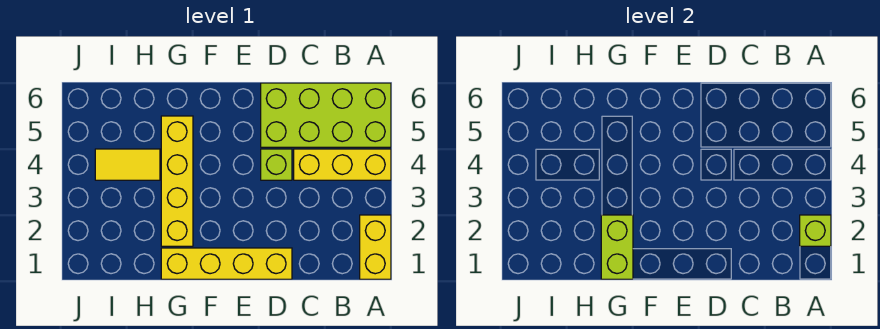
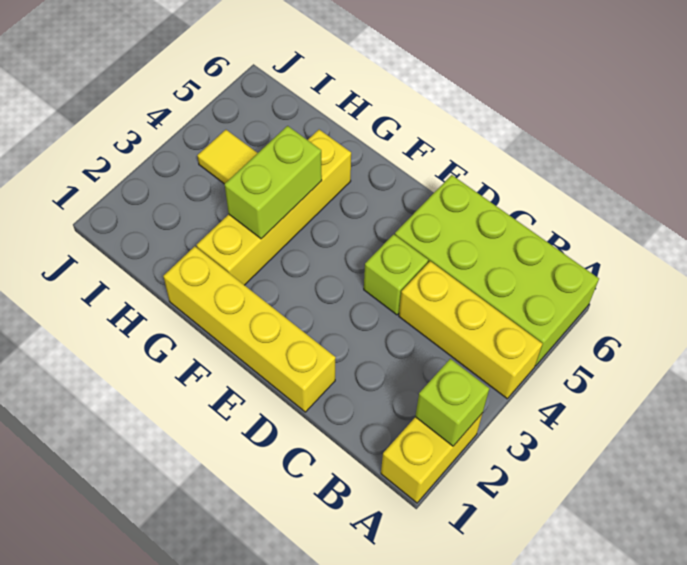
lime brick G1:G2 level 2 -> lime brick G3:G4 level 2

